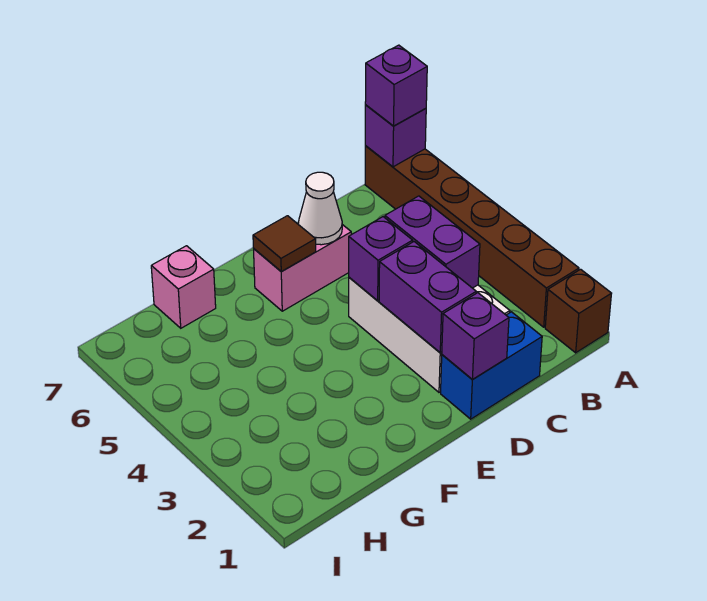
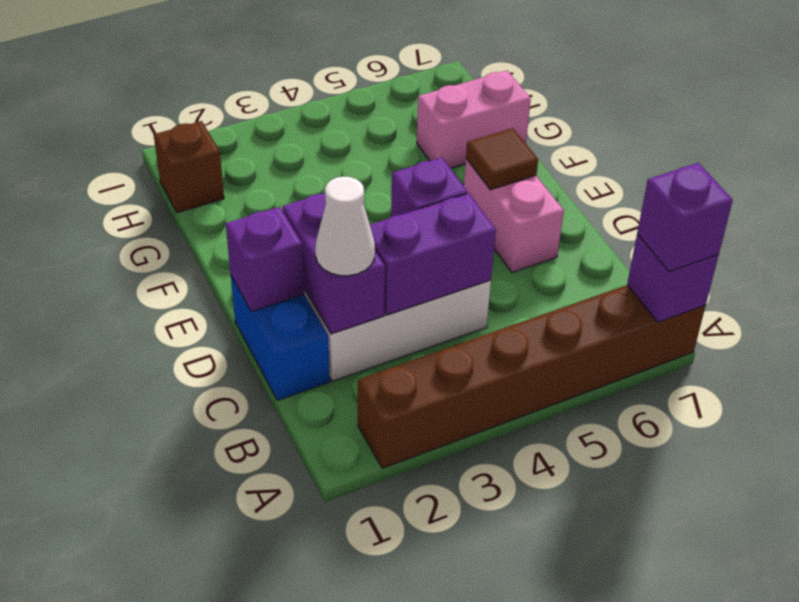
brown brick A1 level 1 -> brown brick H1 level 1
purple brick D2:D3 level 2 -> purple brick C2:D2 level 2
white cone D6 level 2 -> white cone C2 level 3
pink brick G7 level 1 -> pink brick G6:G7 level 1

